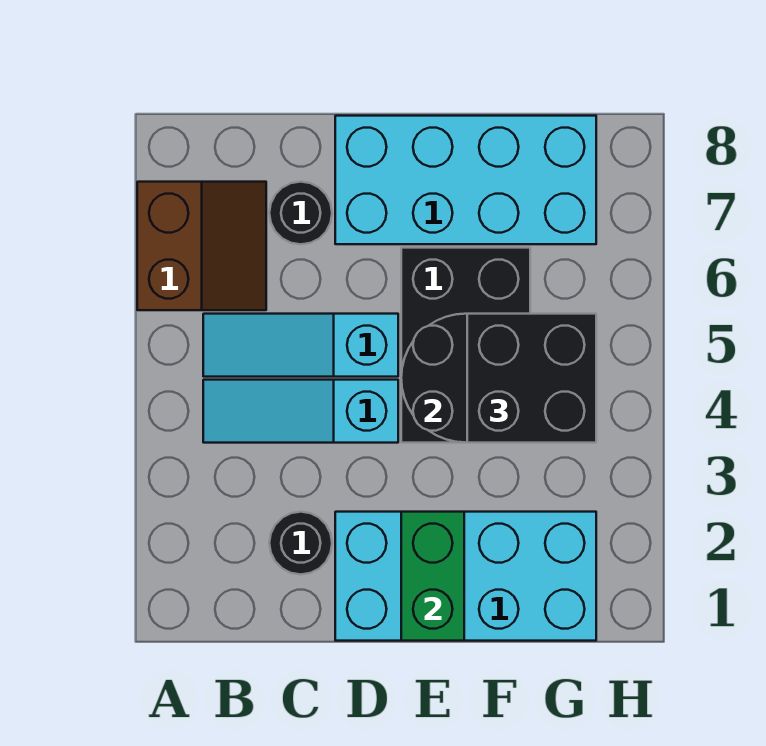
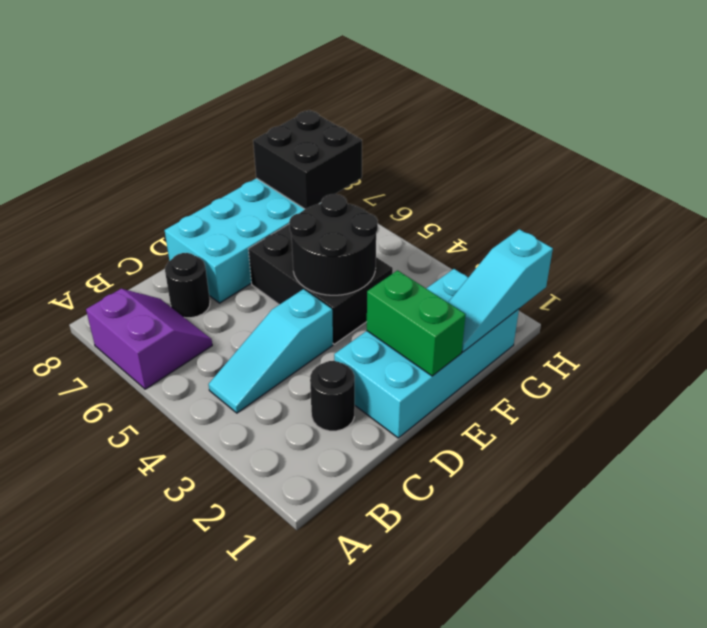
brown slope A6:B7 level 1 top A -> purple slope A6:B7 level 1 top A
cyan slope B5:D5 level 1 top D -> cyan slope F1:H1 level 2 top H
black brick F4:G5 level 3 -> black brick G7:H8 level 2

